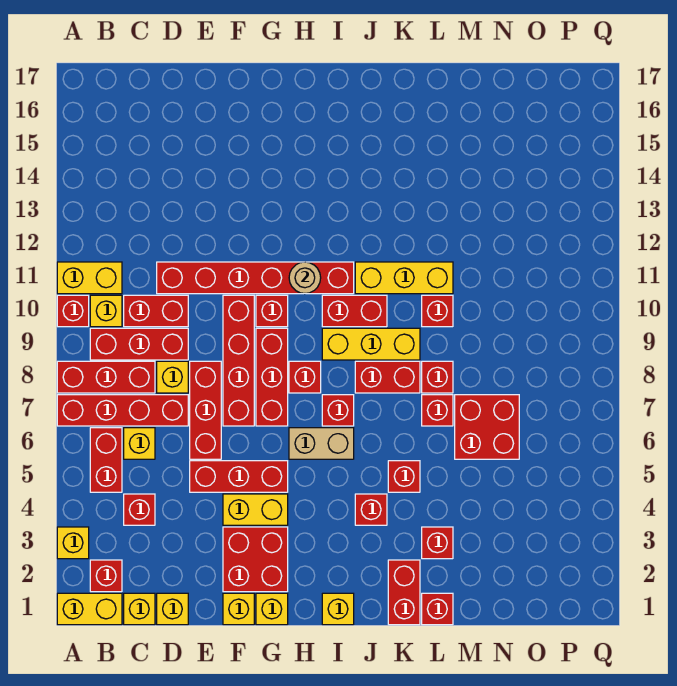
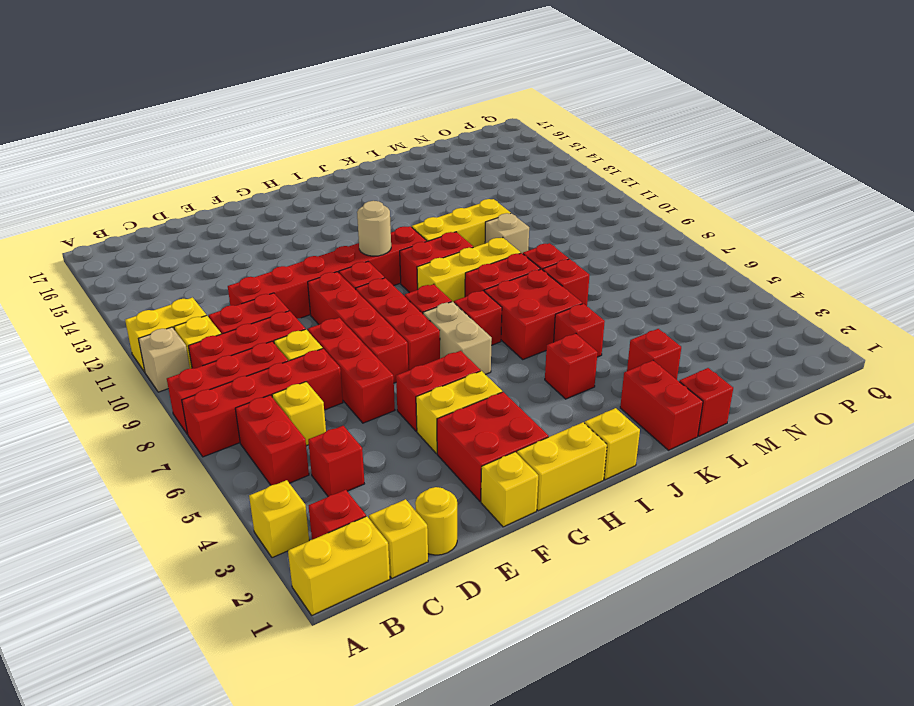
red brick A10 level 1 -> tan brick A10 level 1
yellow brick D1 level 1 -> yellow round brick D1 level 1
red brick E5:G5 level 1 -> red brick F5:G5 level 1
yellow brick G1 level 1 -> yellow brick G1:H1 level 1
tan brick H6:I6 level 1 -> tan brick H6:H7 level 1
red brick L10 level 1 -> tan brick L10 level 1
red brick M6:N7 level 1 -> red brick J6:K7 level 1

